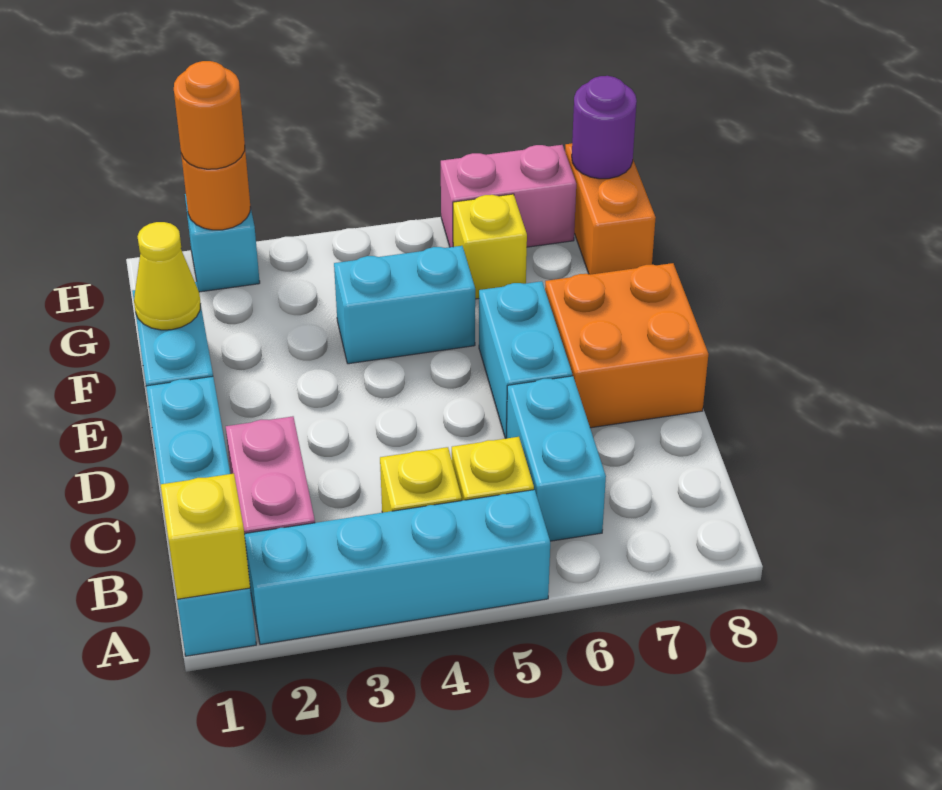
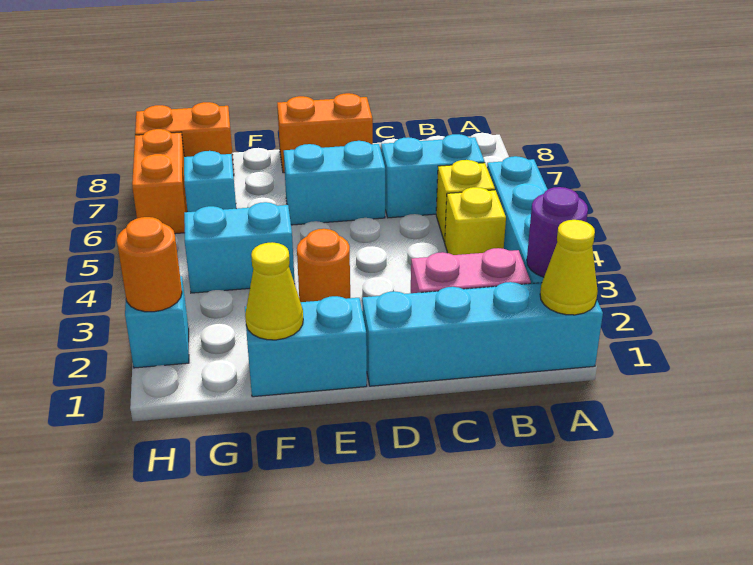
yellow brick A1 level 2 -> yellow cone A1 level 2
orange brick D7:E8 level 1 -> orange brick D8:E8 level 1
cyan brick F4:F5 level 1 -> cyan brick F4:G4 level 1
yellow brick G6 level 1 -> cyan brick G6 level 1
orange round brick H2 level 3 -> orange round brick E3 level 1
pink brick H6:H7 level 1 -> orange brick H6:H7 level 1
purple round brick H8 level 2 -> purple round brick A2 level 2

